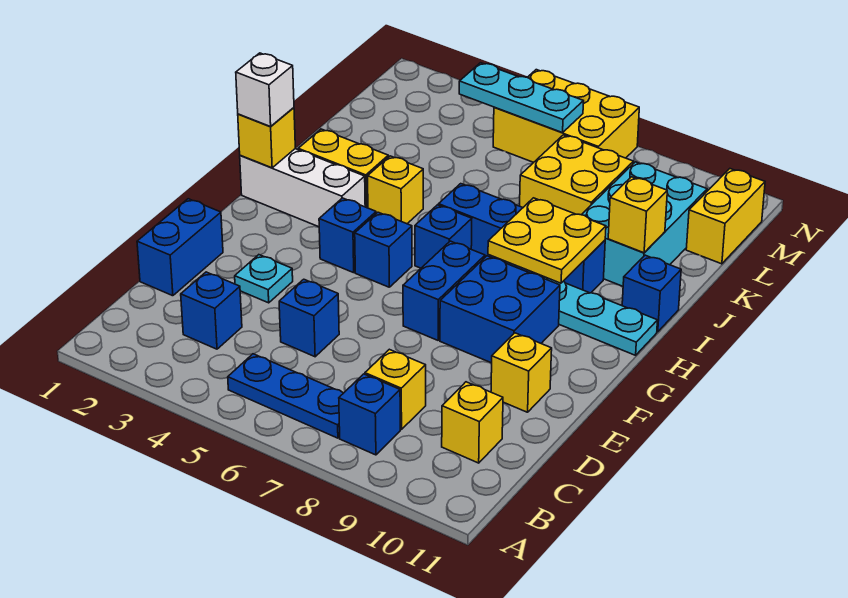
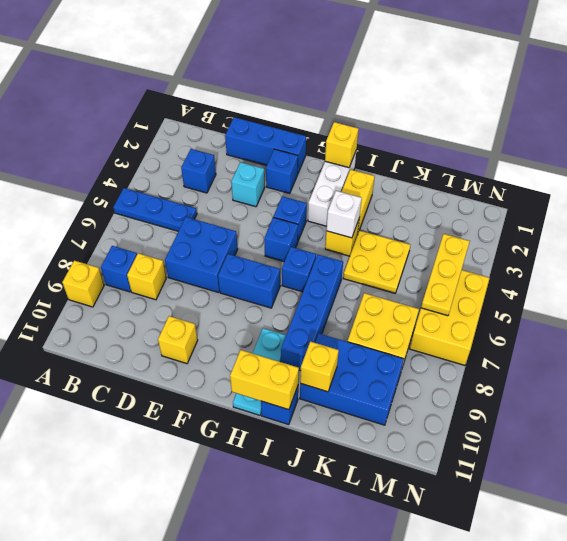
blue plate B5:B7 level 1 -> blue plate A5:C5 level 1
yellow brick C10 level 1 -> yellow brick A9 level 1
blue brick D1:E1 level 1 -> blue brick D1:F1 level 1
blue brick D5 level 1 -> blue brick F2 level 1
cyan plate E3 level 1 -> cyan brick E3 level 1
blue brick F8:G9 level 1 -> blue brick D6:E7 level 1
white brick H1 level 3 -> white brick I4 level 2
yellow plate H8:I9 level 2 -> yellow plate J4:K5 level 1
cyan brick J9:L10 level 1 -> blue brick J9:L10 level 1
yellow brick L11:M11 level 1 -> yellow brick H11:I11 level 2
cyan plate M4:M6 level 2 -> yellow plate M4:M6 level 2

